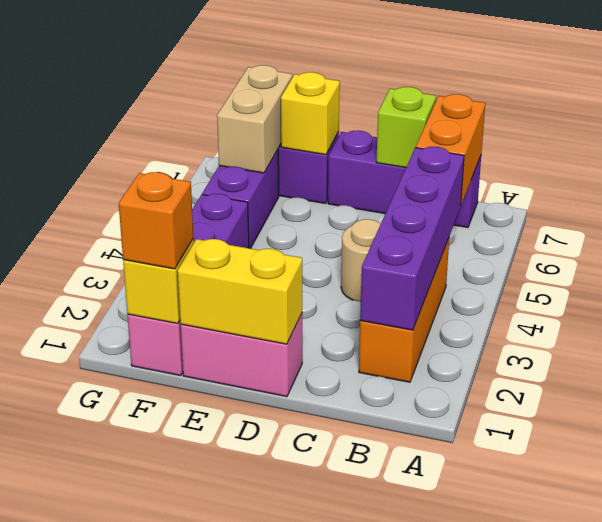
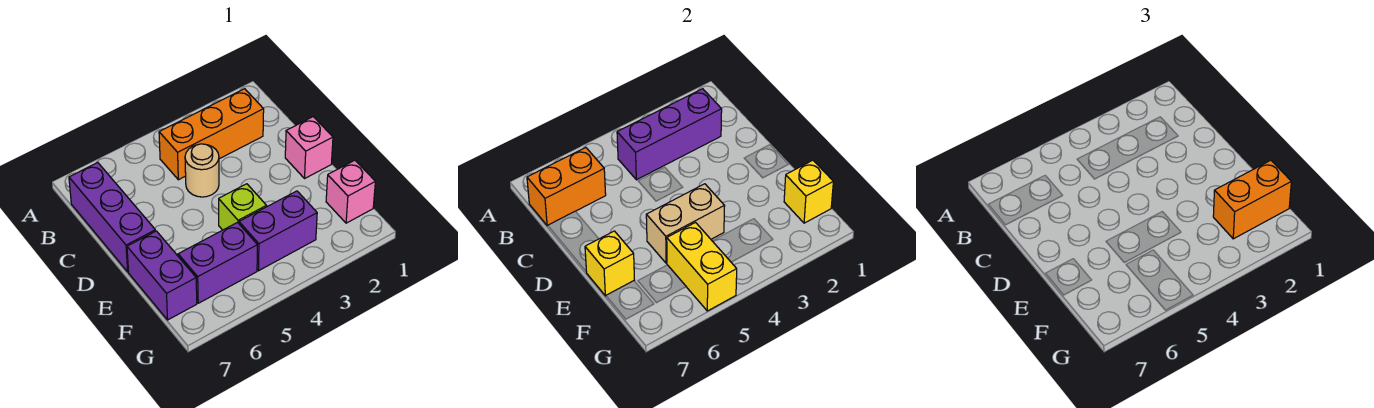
purple brick B2:B5 level 2 -> purple brick B2:B4 level 2
lime brick C7 level 2 -> lime brick E4 level 1
pink brick D1:E1 level 1 -> pink brick D1 level 1
yellow brick D1:E1 level 2 -> yellow brick F5:G5 level 2
orange brick F1 level 3 -> orange brick F1:F2 level 3
tan brick F6:F7 level 2 -> tan brick E4:E5 level 2

